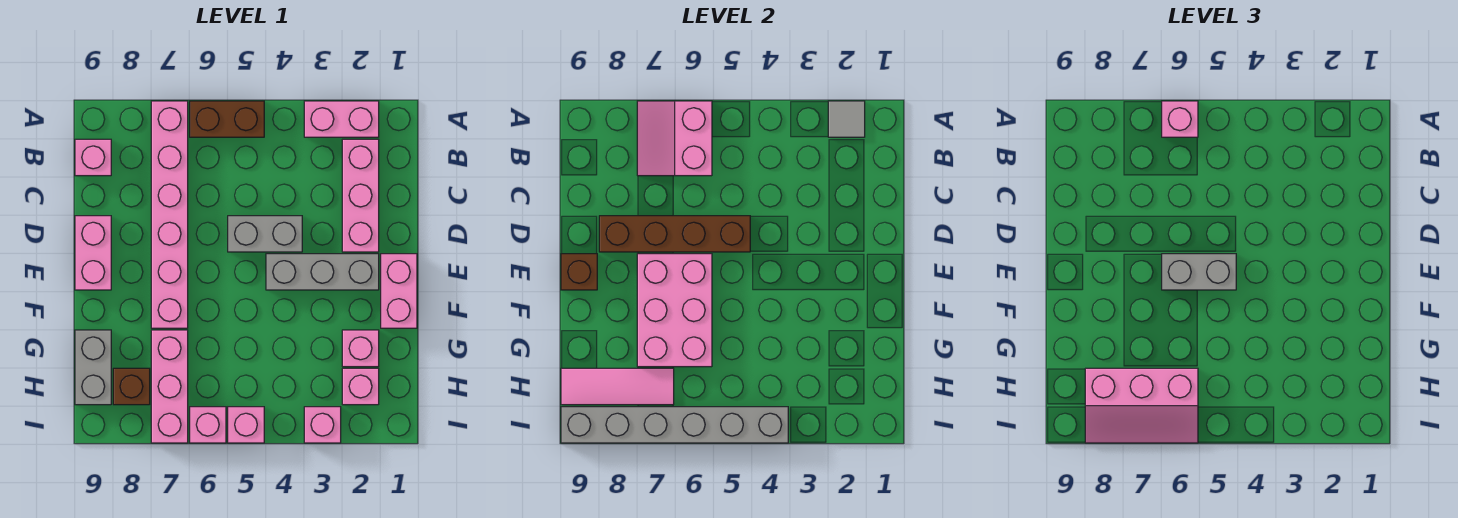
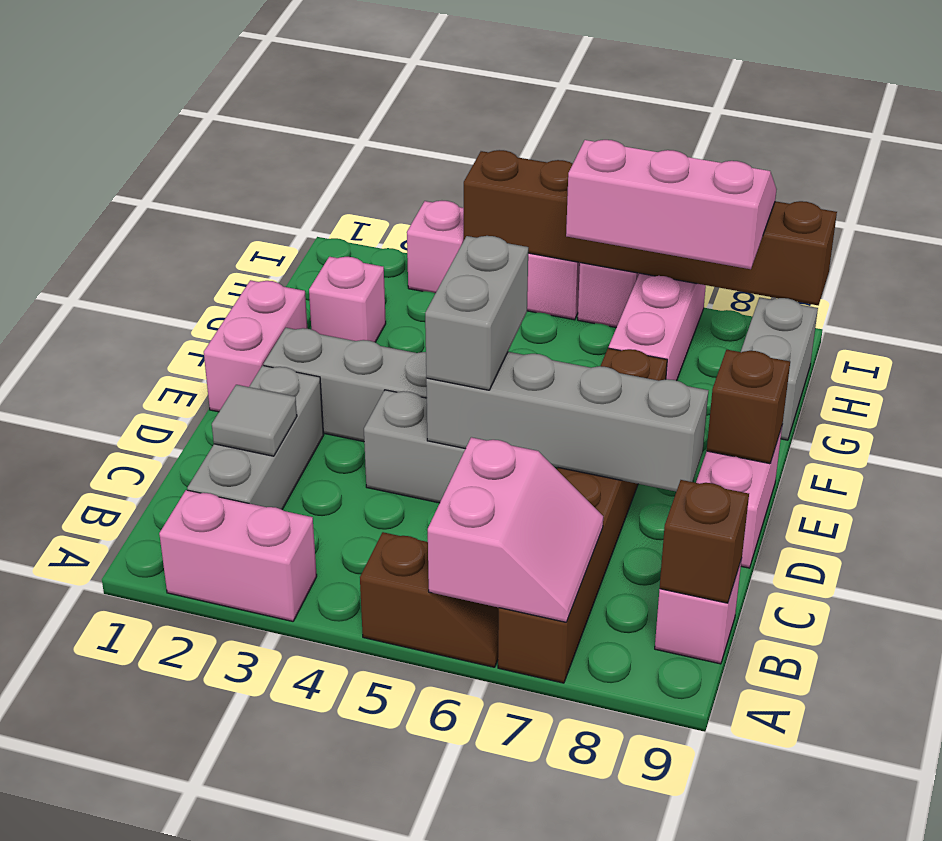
grey tile A2 level 2 -> grey tile C2 level 2
brown brick A5:A6 level 1 -> brown slope A5:A6 level 1 top 5
pink brick A6 level 3 -> none
pink brick A7:F7 level 1 -> brown brick A7:F7 level 1
pink brick B2:D2 level 1 -> grey brick B2:D2 level 1
brown brick D5:D8 level 2 -> grey brick D5:D8 level 2
grey brick E5:E6 level 3 -> grey brick D5:E5 level 3
pink brick E6:G7 level 2 -> none
pink brick H2 level 1 -> none
pink tile H7:H9 level 2 -> none
brown brick H8 level 1 -> brown brick B9 level 2
grey brick I4:I9 level 2 -> brown brick I4:I9 level 2

